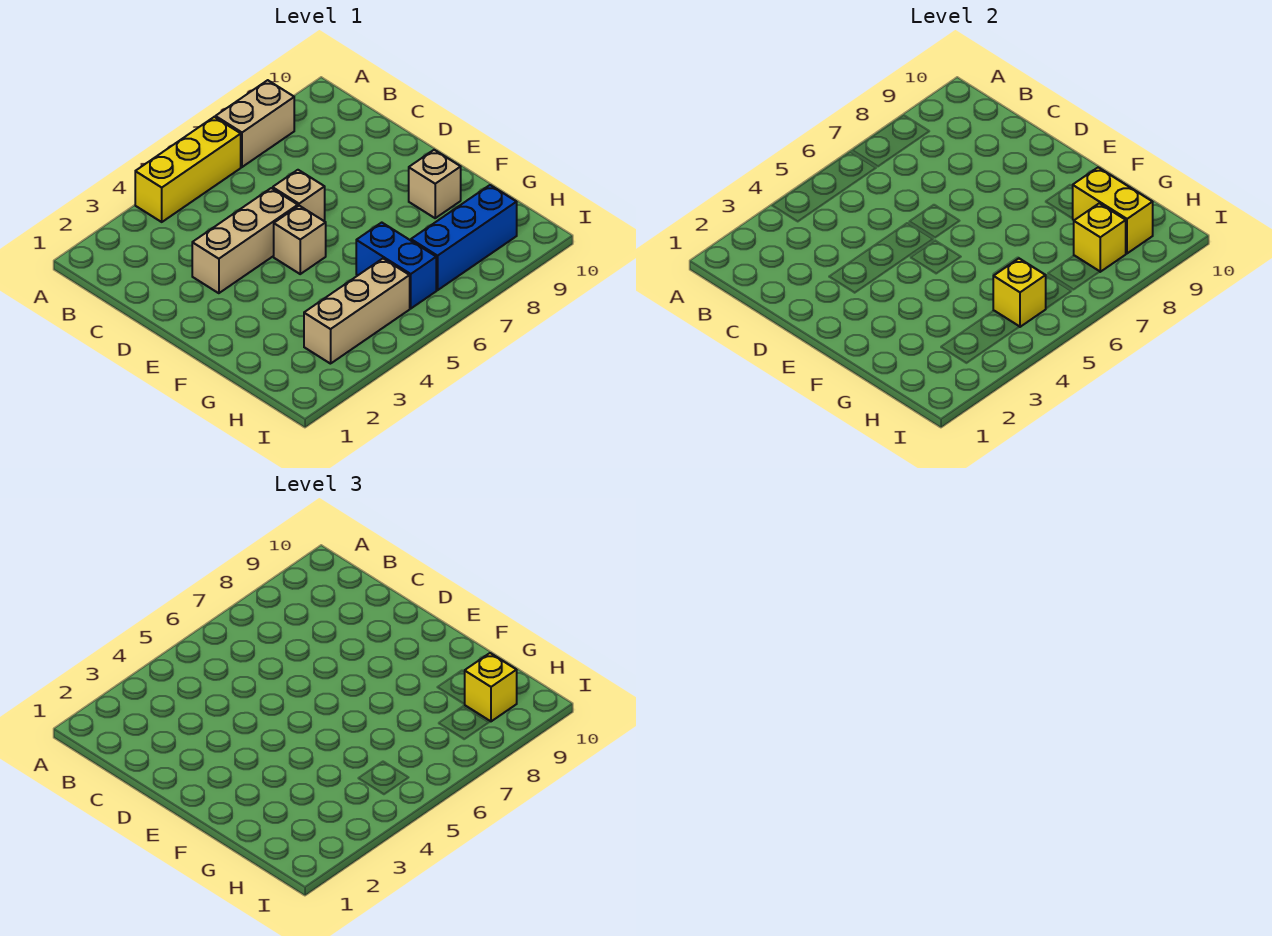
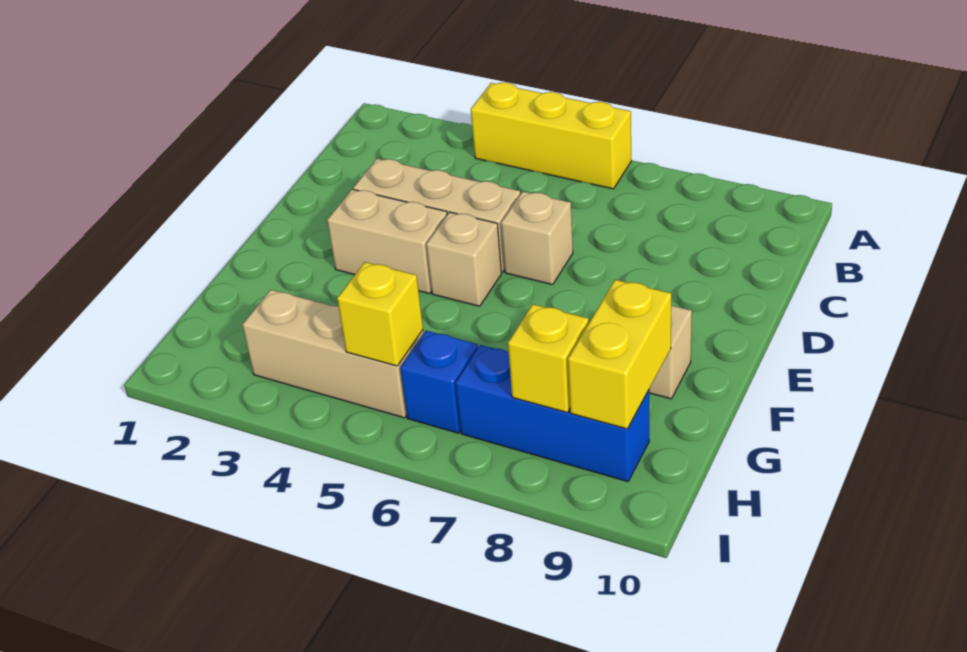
tan brick A7:A8 level 1 -> tan brick E3:E4 level 1
blue brick G6:H6 level 1 -> blue brick H6 level 1
yellow brick H9 level 3 -> none

